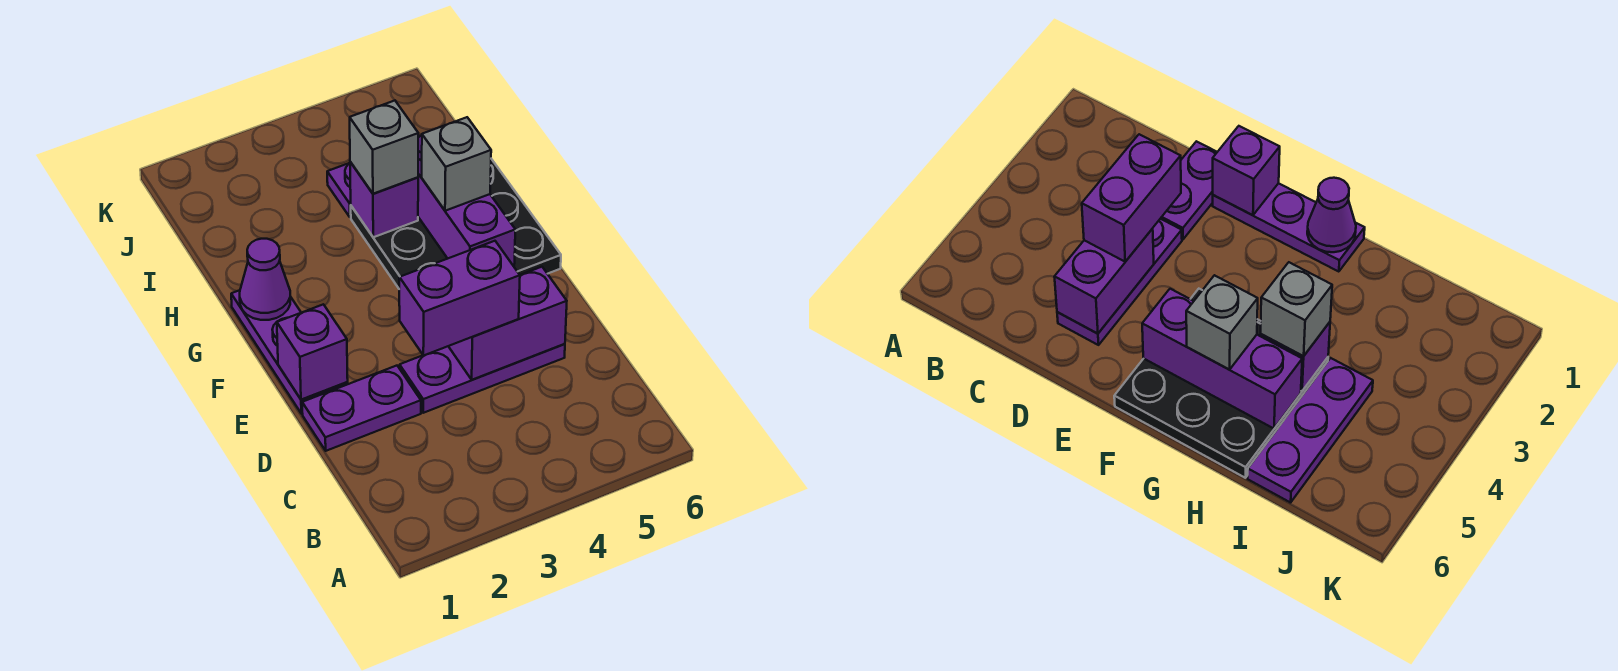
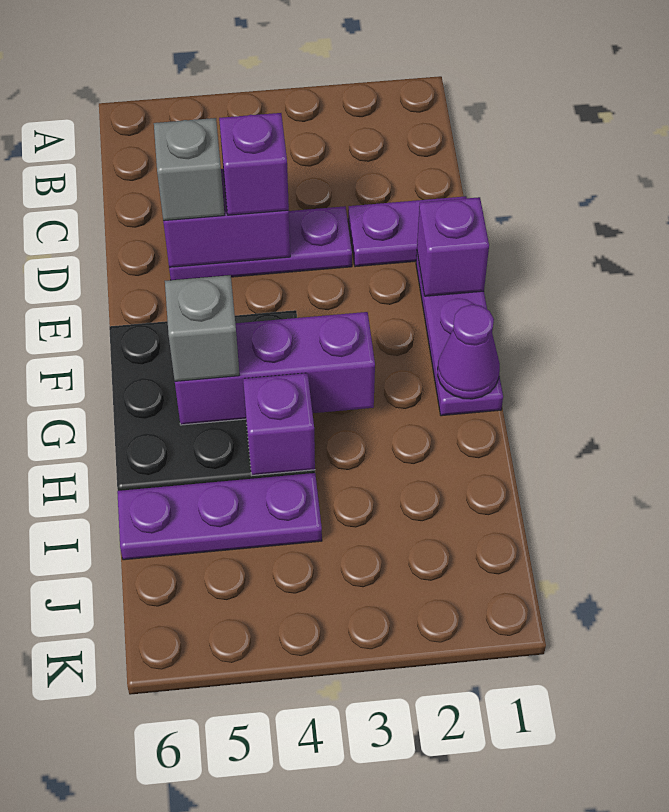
purple brick D3:D4 level 3 -> purple brick D4 level 3
purple brick F5:H5 level 2 -> purple brick G3:G5 level 2
grey brick H4 level 3 -> grey brick D5 level 3

